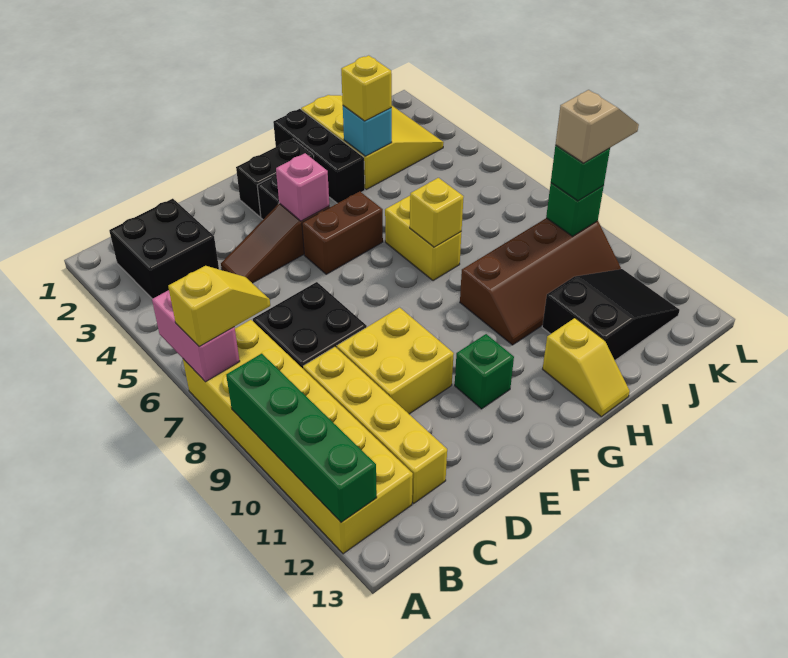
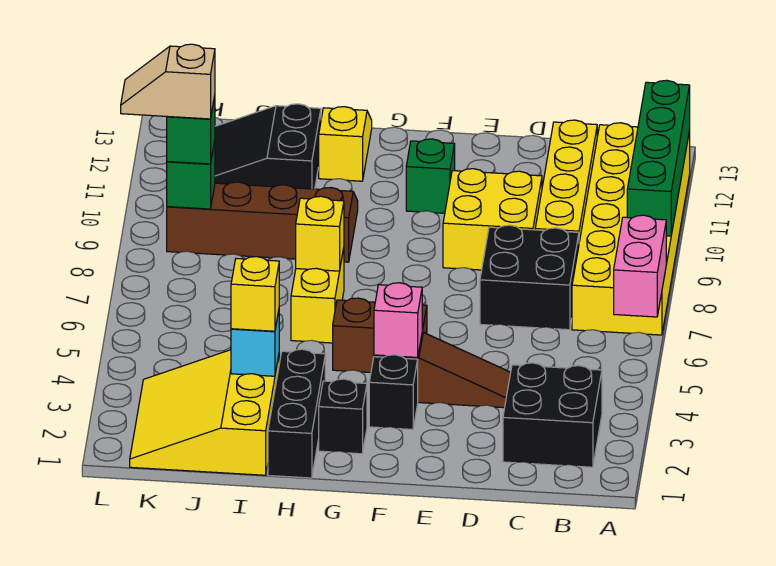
yellow slope A7:B7 level 3 top A -> none
black brick F2:G2 level 1 -> black brick G2 level 1

